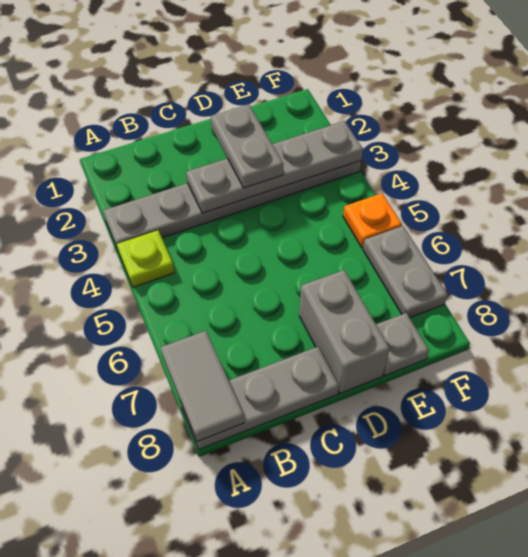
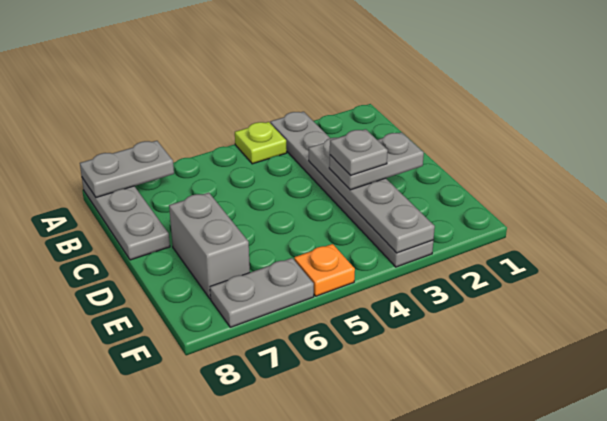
grey tile A7:A8 level 2 -> grey plate A7:A8 level 2
grey brick D7:D8 level 1 -> grey brick D7:E7 level 1
grey plate E8 level 1 -> grey plate D3 level 4

